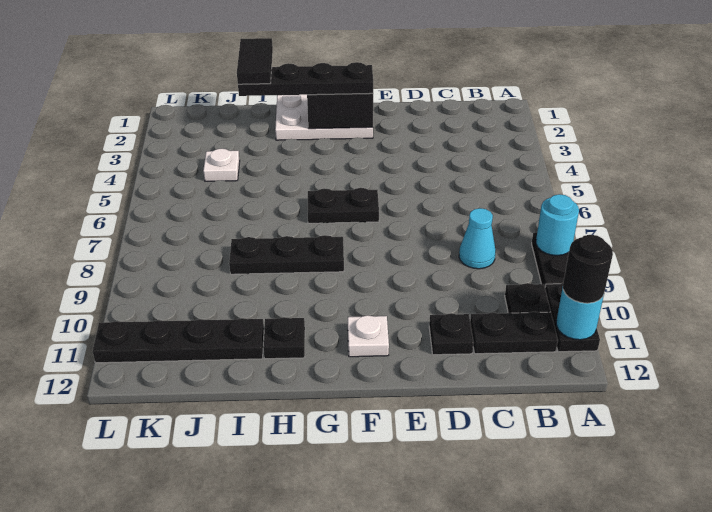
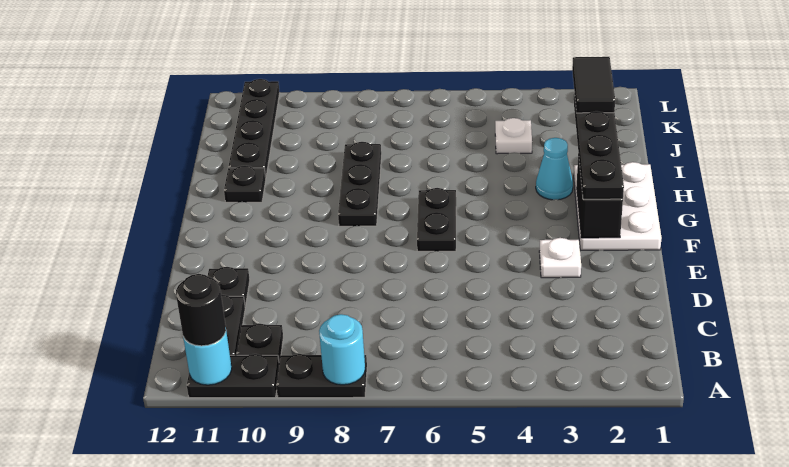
cyan cone C8 level 1 -> cyan cone H3 level 1
white plate F11 level 1 -> white plate E3 level 1
black tile I1:I2 level 4 -> black tile I2:J2 level 4

